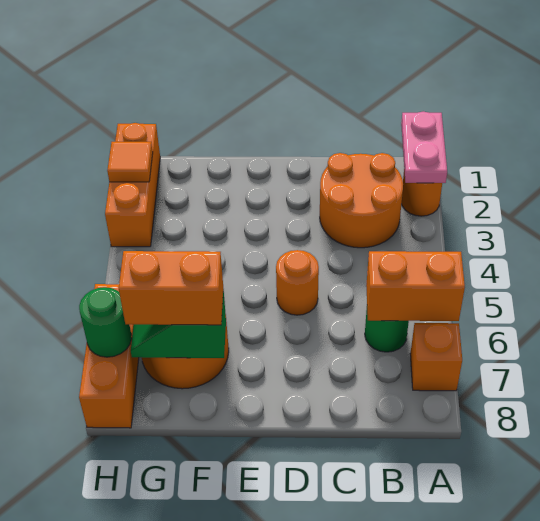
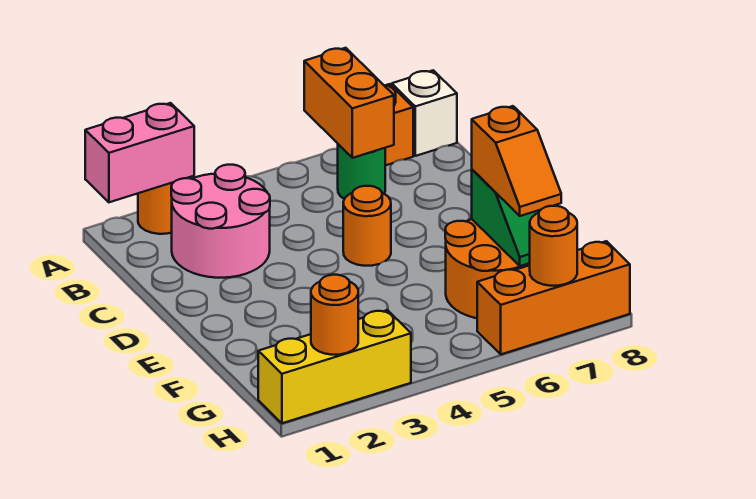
pink plate A1:A2 level 2 -> pink brick A1:A2 level 2
none -> white brick A8 level 1
orange round brick B2:C3 level 1 -> pink round brick B2:C3 level 1
orange brick F7:G7 level 3 -> orange slope F7:G7 level 3 top F
orange brick H1:H3 level 1 -> yellow brick H1:H3 level 1
orange tile H2 level 2 -> orange round brick H2 level 2
green round brick H7 level 2 -> orange round brick H7 level 2

